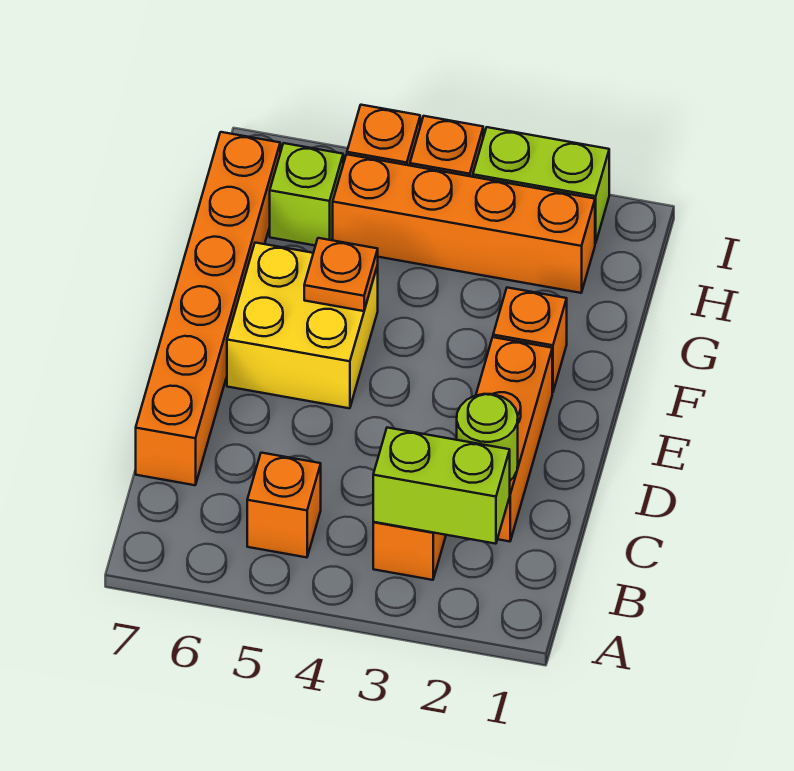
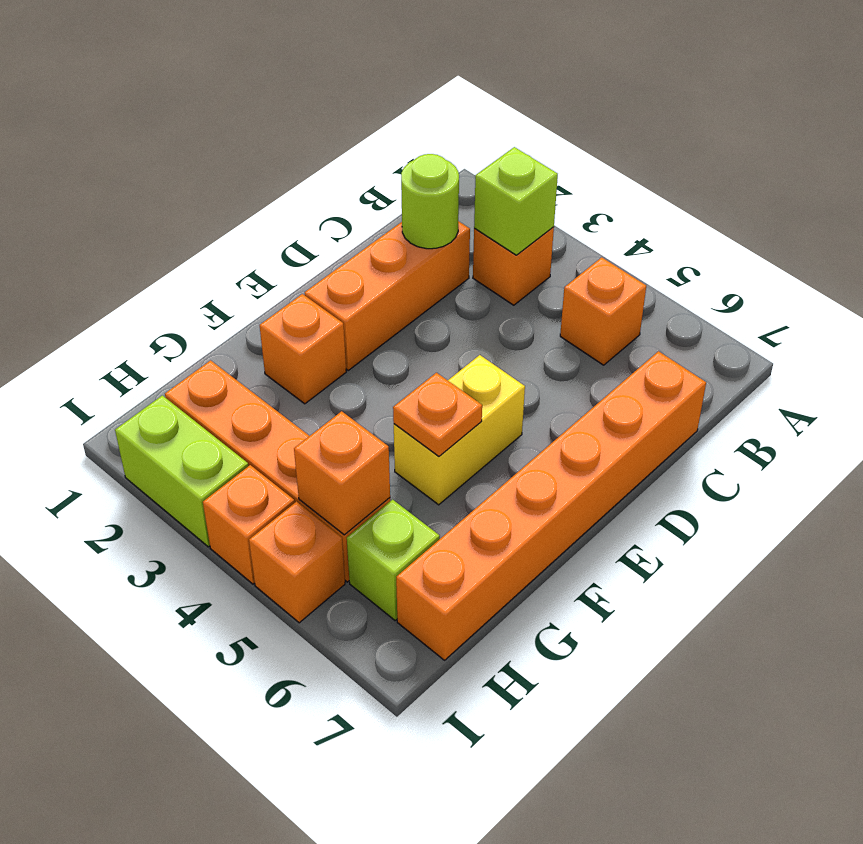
lime brick B2:B3 level 2 -> lime brick B3 level 2
yellow brick E5:F6 level 1 -> yellow brick E5:F5 level 1
none -> orange brick H5 level 2

